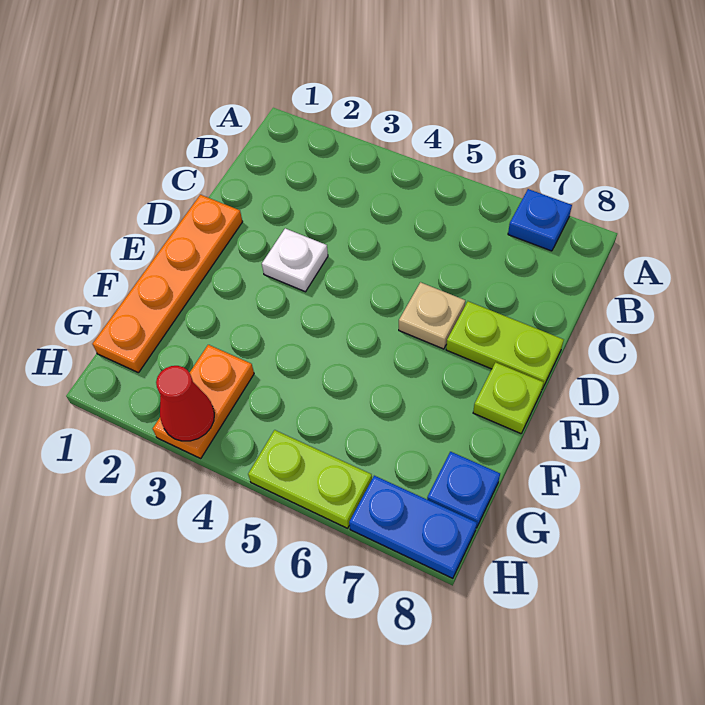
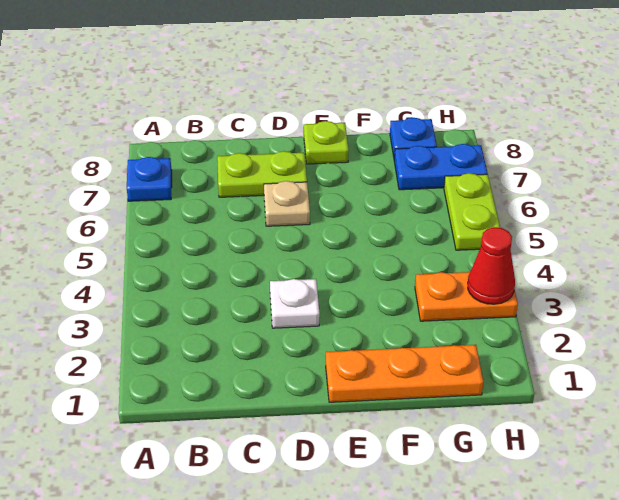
orange plate D1:G1 level 1 -> orange plate E1:G1 level 1
lime plate D7:D8 level 1 -> lime plate C7:D7 level 1
blue plate H7:H8 level 1 -> blue plate G7:H7 level 1

